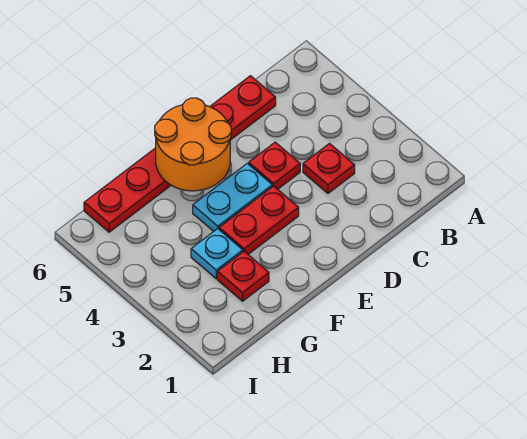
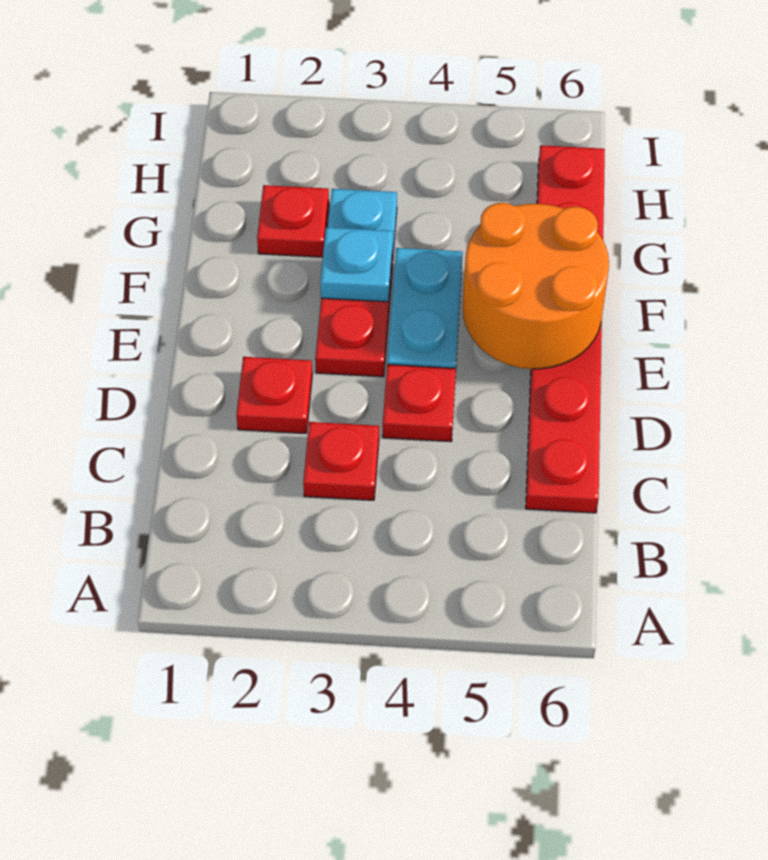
none -> red plate D2 level 1
none -> cyan plate F3 level 2

